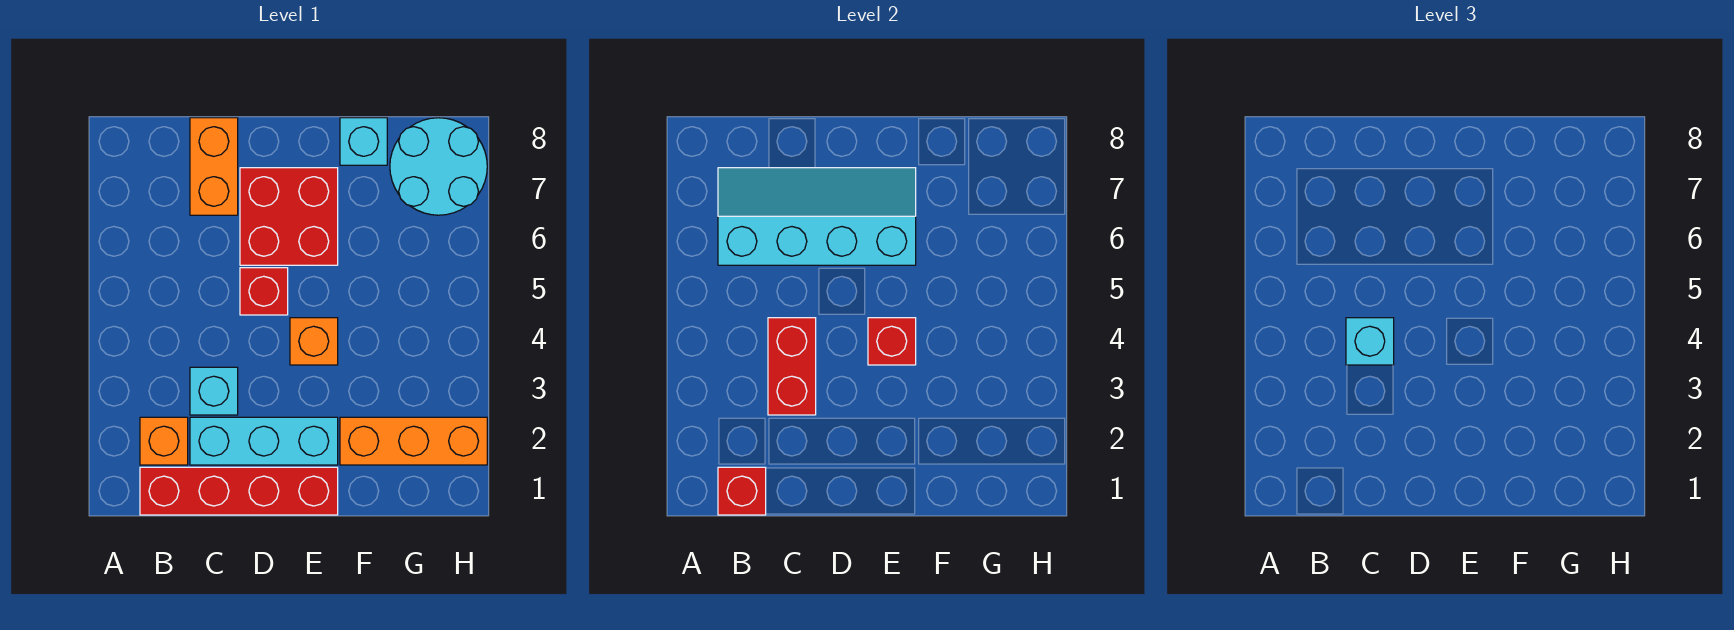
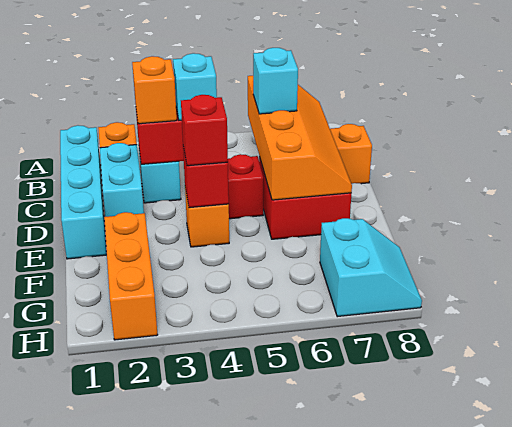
red brick B1:E1 level 1 -> cyan brick B1:E1 level 1
red brick B1 level 2 -> red brick E4 level 3
cyan slope B6:E7 level 2 top 6 -> orange slope B6:E7 level 2 top 6
cyan brick C2:E2 level 1 -> cyan brick C2:D2 level 1
none -> orange brick C3 level 3
cyan brick F8 level 1 -> cyan brick C6 level 3
cyan round brick G7:H8 level 1 -> cyan slope G7:H8 level 1 top 7

